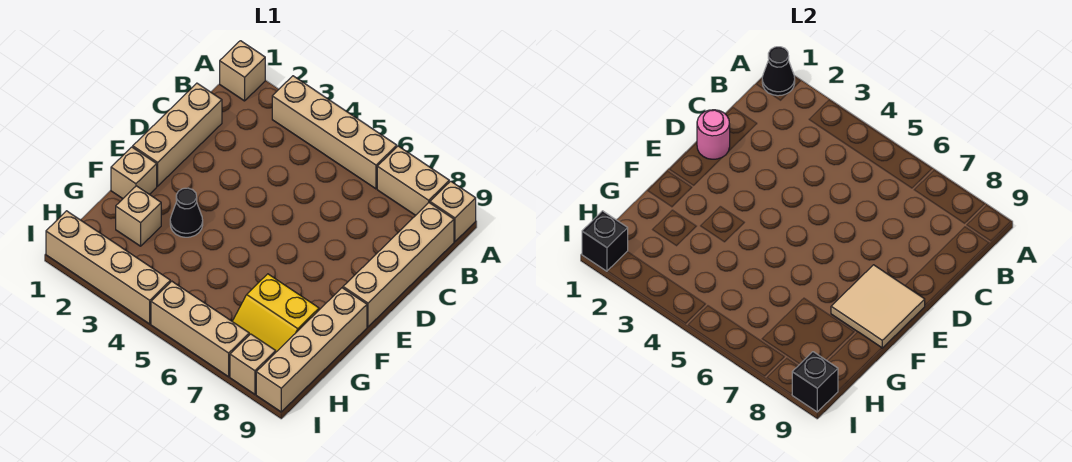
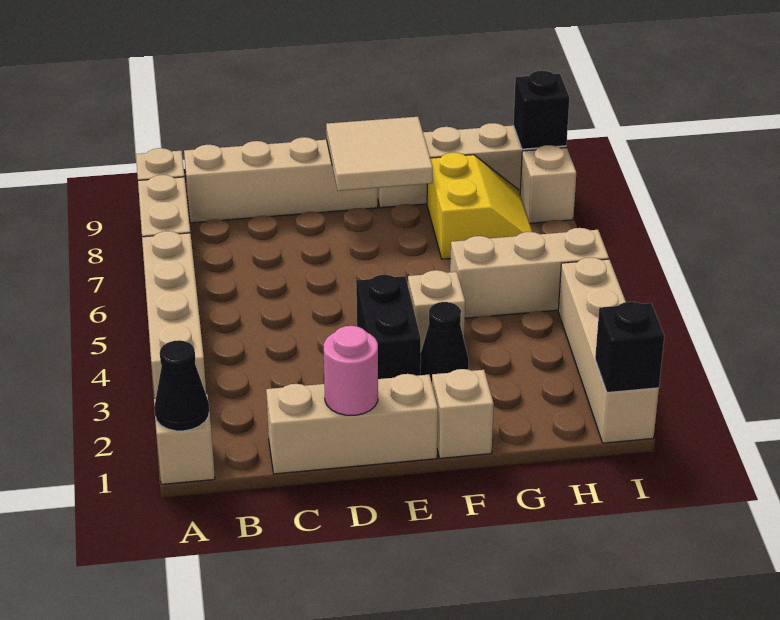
none -> black brick E3:E4 level 1
tan brick G2 level 1 -> tan brick F4 level 1
tan brick I5:I7 level 1 -> tan brick G5:I5 level 1

